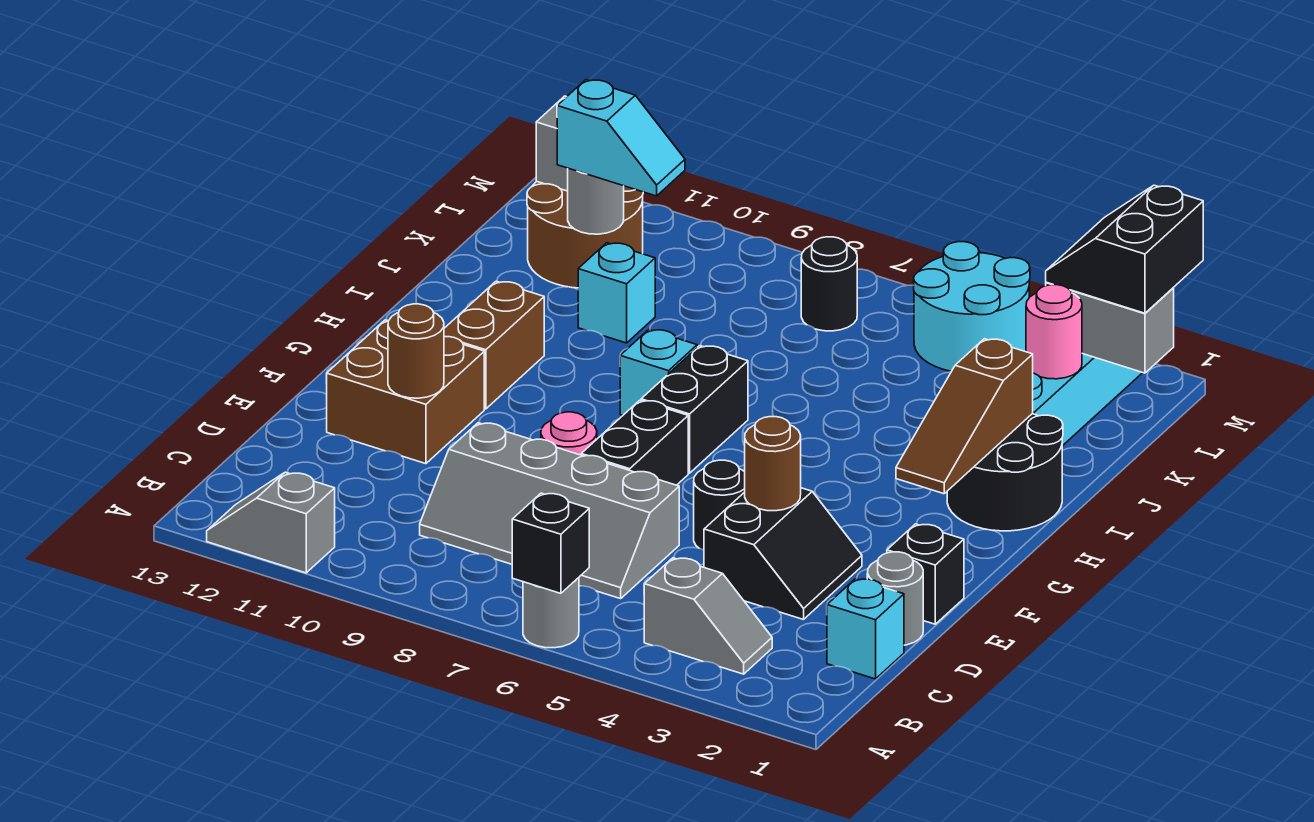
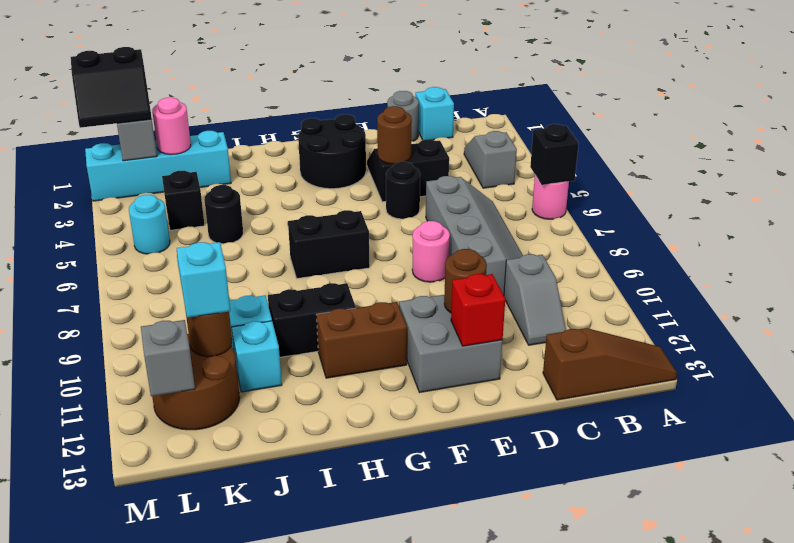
grey round brick A6 level 1 -> pink round brick A6 level 1
grey slope A11:A12 level 1 top 11 -> grey slope C10:C11 level 1 top 10
black brick E1 level 1 -> black brick K4 level 1
black brick E7:F7 level 1 -> black brick H10:I10 level 1
brown brick E11:F12 level 1 -> grey brick E11:F12 level 1
none -> red brick E12 level 2
brown slope G2:I2 level 2 top I -> brown slope A13:C13 level 1 top C
black round brick H1:I2 level 1 -> black round brick F2:G3 level 1
cyan brick H8 level 1 -> cyan brick J11 level 1
grey round brick K11 level 2 -> brown round brick K11 level 2
cyan round brick L4:M5 level 1 -> cyan round brick L5 level 1
black round brick L7 level 1 -> black round brick J5 level 1

